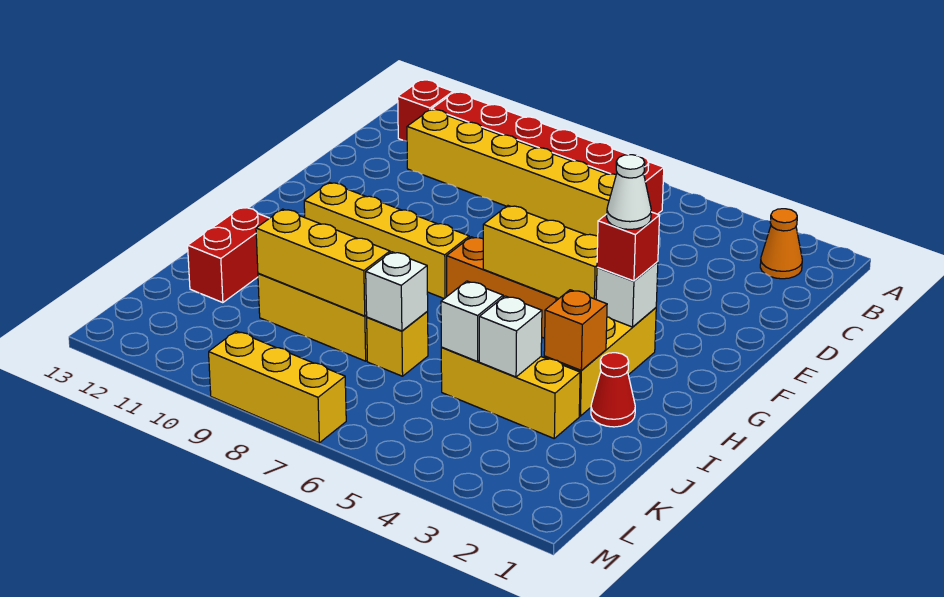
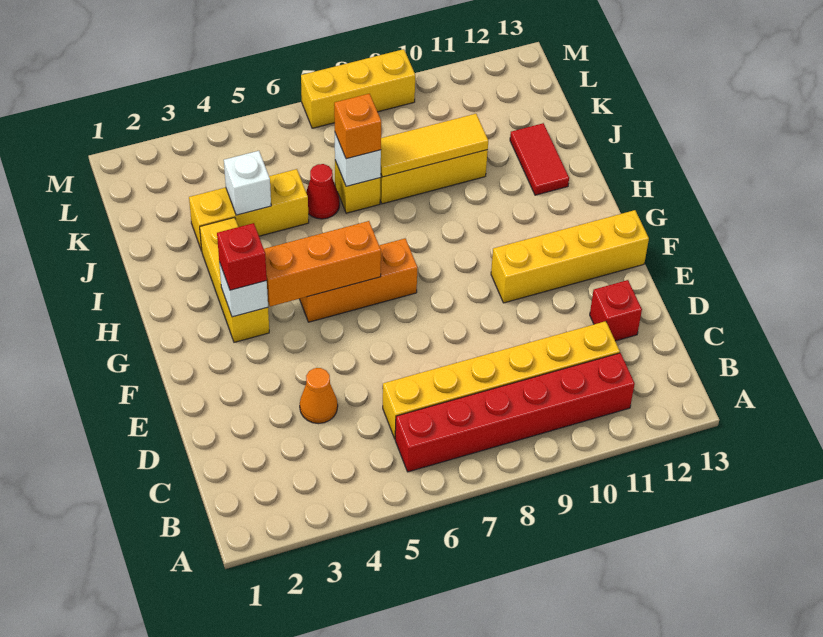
orange cone B2 level 1 -> orange cone D4 level 1
red brick B12 level 1 -> red brick D12 level 1
white cone G3 level 4 -> none
yellow brick G4:G6 level 2 -> orange brick G4:G6 level 2
yellow brick G8:G11 level 1 -> yellow brick F10:F13 level 1
red cone I2 level 1 -> red cone J6 level 1
orange brick I3 level 2 -> orange brick J7 level 3
red brick I12:J12 level 1 -> red tile I12:J12 level 1
white brick J5 level 2 -> none
yellow brick J8:J10 level 2 -> yellow tile J8:J10 level 2

